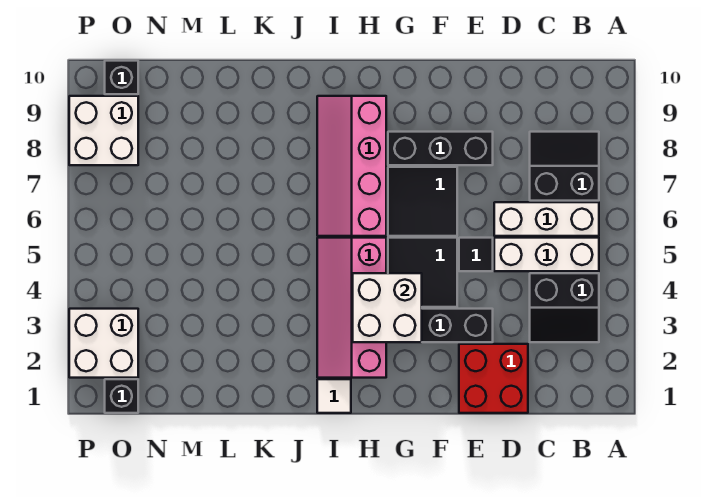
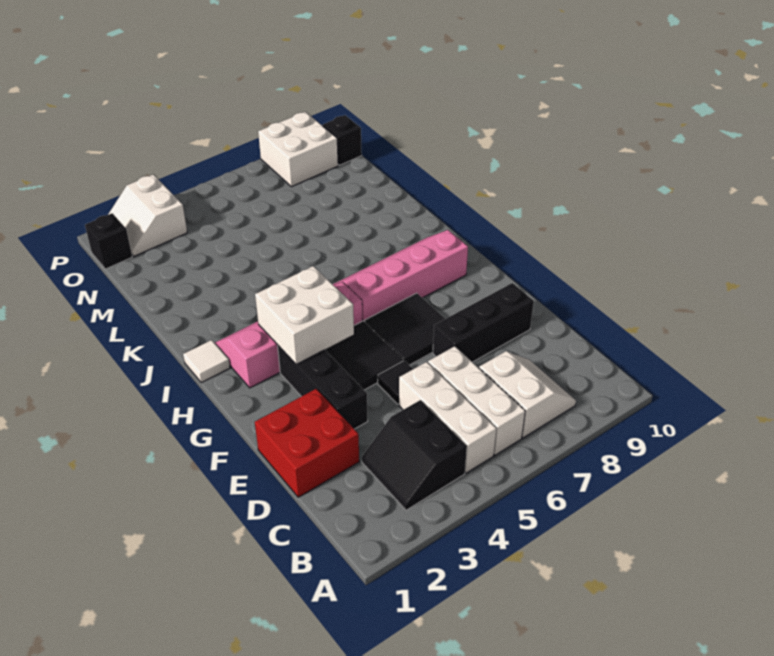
black slope B7:C8 level 1 top 7 -> white slope B7:C8 level 1 top 7
black brick E8:G8 level 1 -> black brick E7:E9 level 1
white brick O2:P3 level 1 -> white slope O2:P3 level 1 top 3

